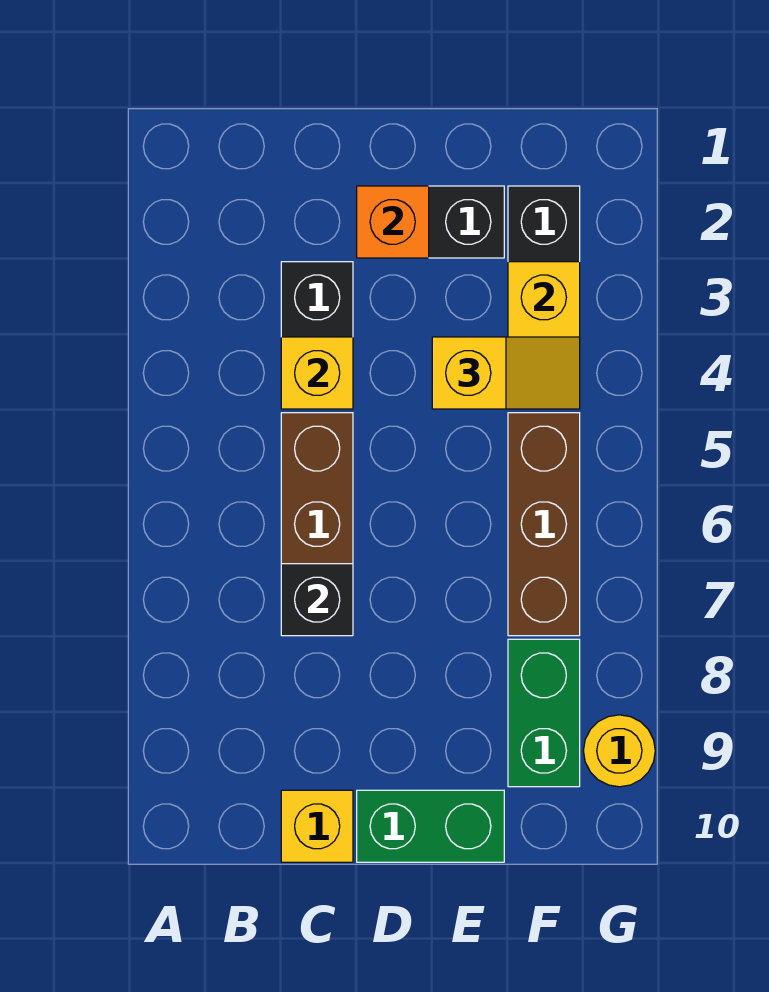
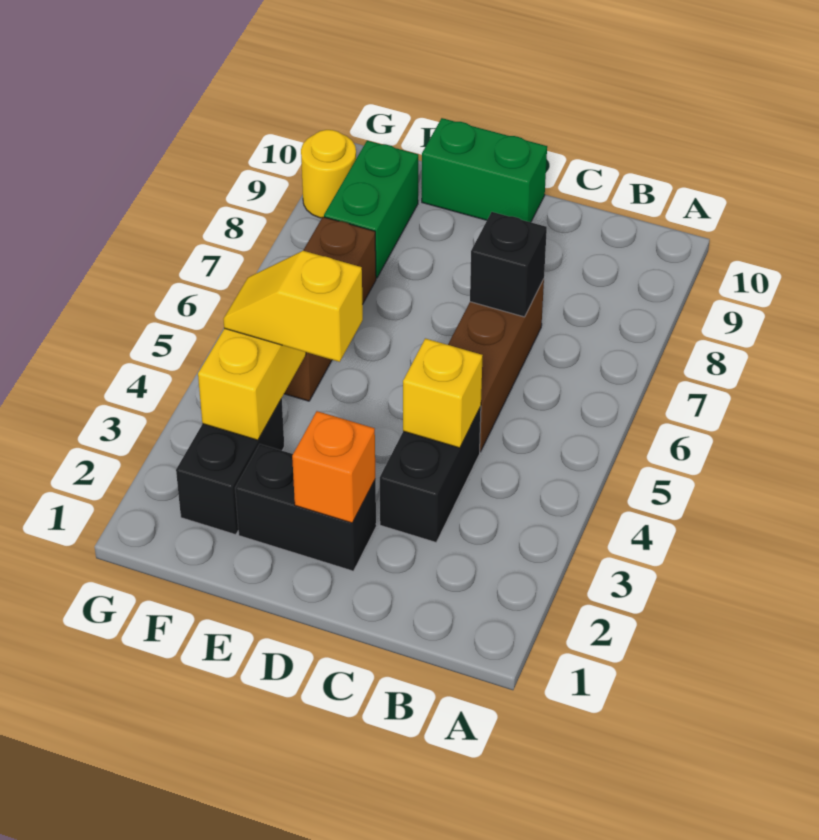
yellow brick C10 level 1 -> none

